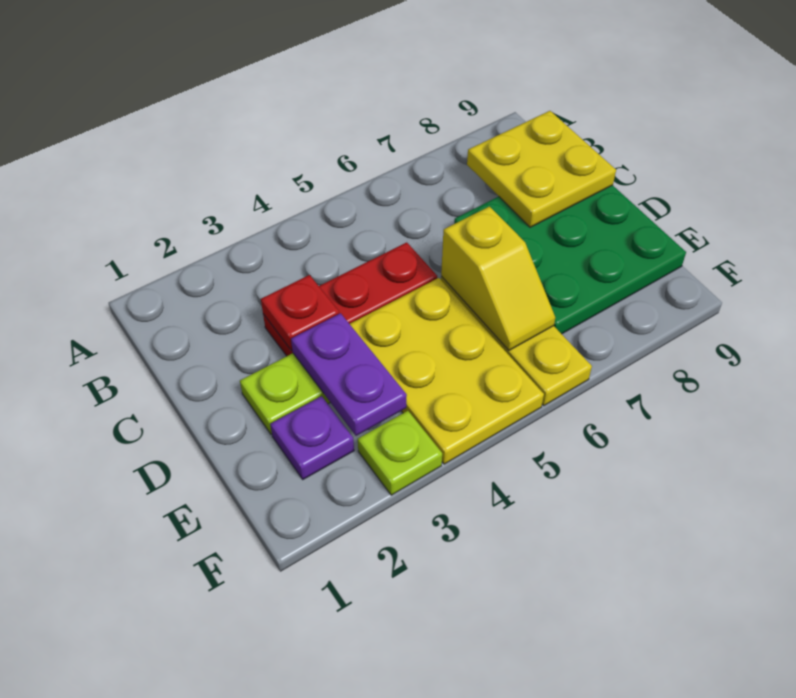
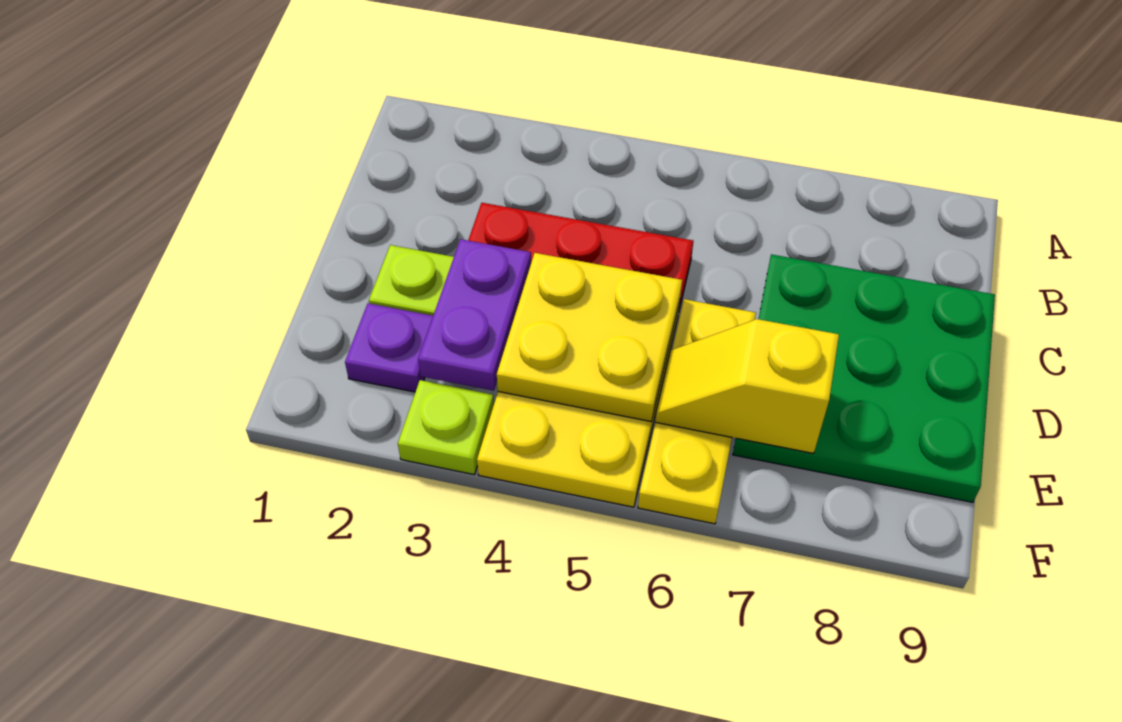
yellow plate B8:C9 level 2 -> yellow plate D4:E5 level 2
red plate C3 level 2 -> none
yellow slope D6:E6 level 2 top D -> yellow slope E6:E7 level 2 top 7

